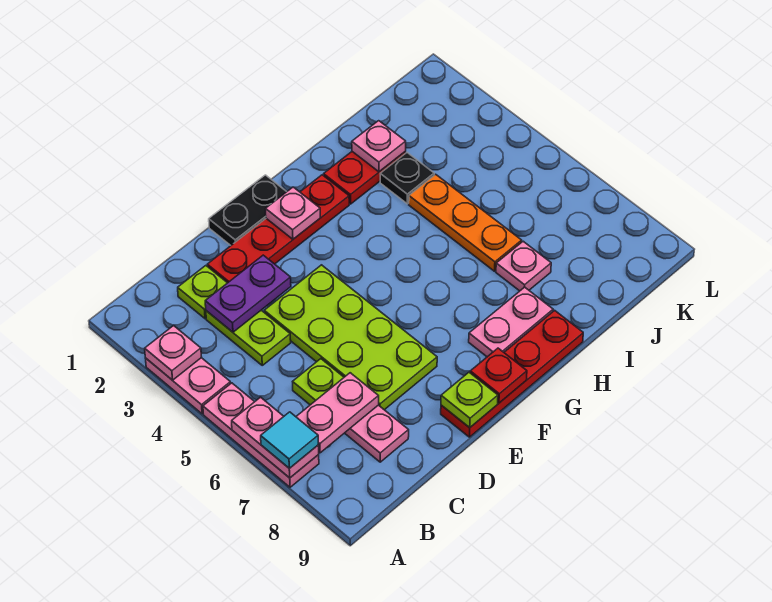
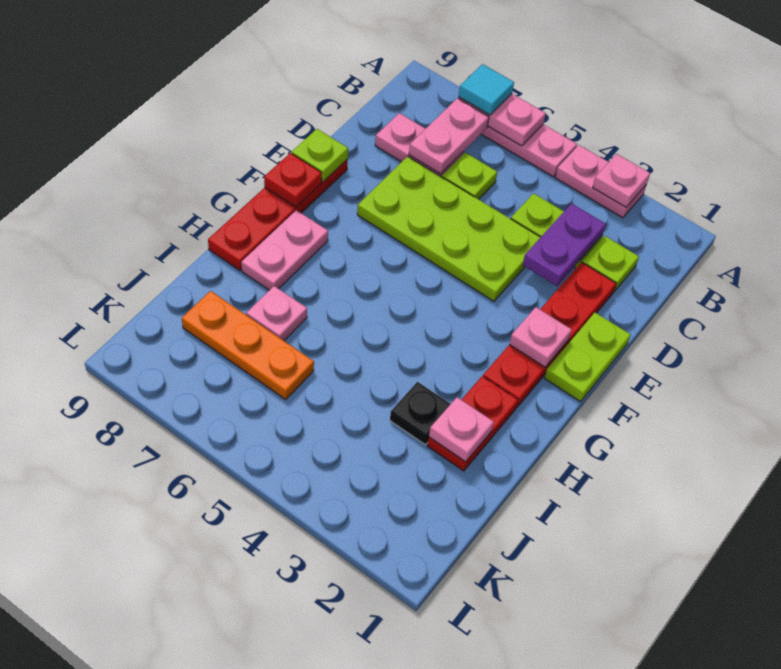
black plate E1:F1 level 1 -> lime plate E1:F1 level 1
orange plate I4:I6 level 1 -> orange plate J6:J8 level 1

